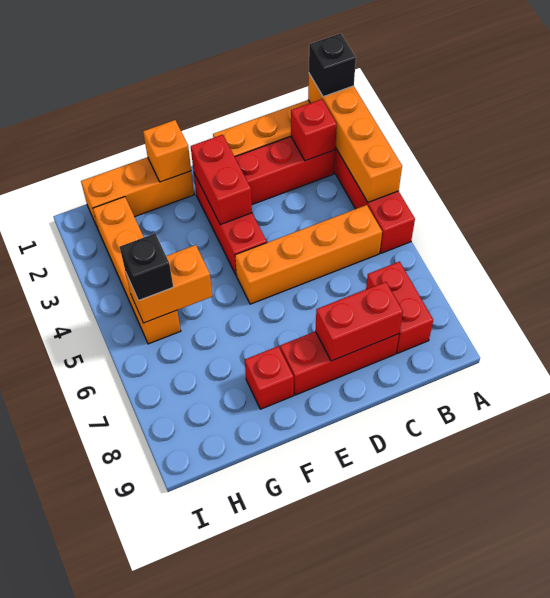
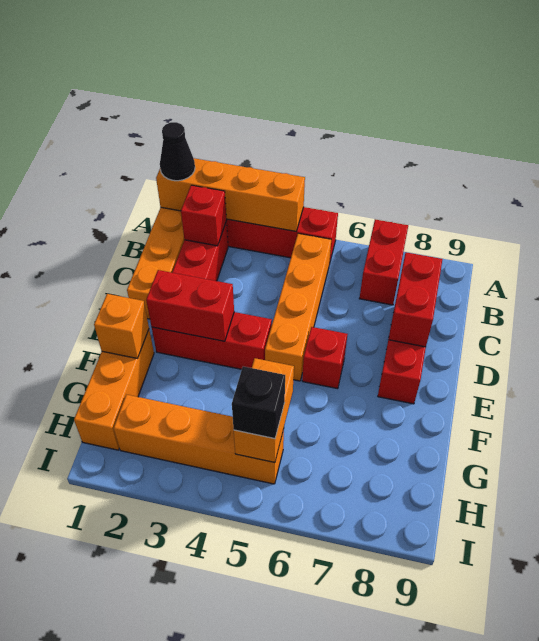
black brick A1 level 3 -> black cone A1 level 3
red brick B7:B8 level 1 -> red brick A7:B7 level 1
red brick F8 level 1 -> red brick E6 level 1

